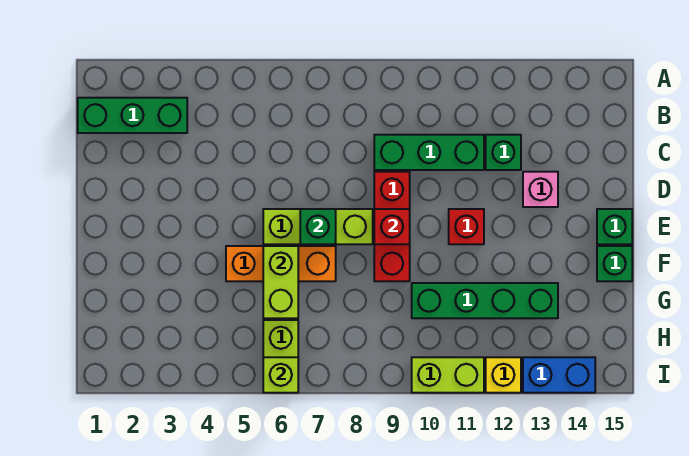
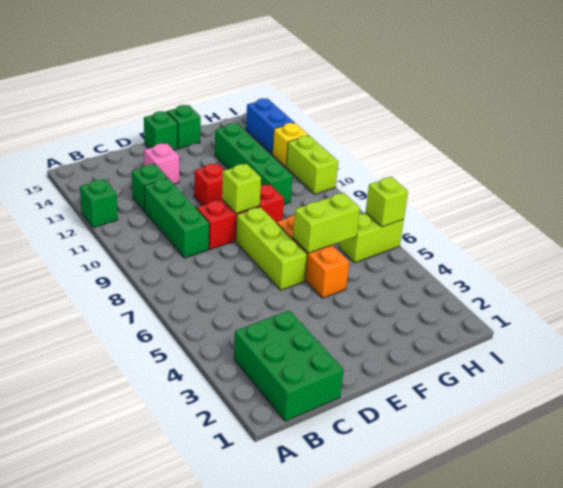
green brick B1:B3 level 1 -> green brick B1:C3 level 1
green brick E7 level 2 -> green brick A12 level 1
red brick E9 level 2 -> lime brick E9 level 2

